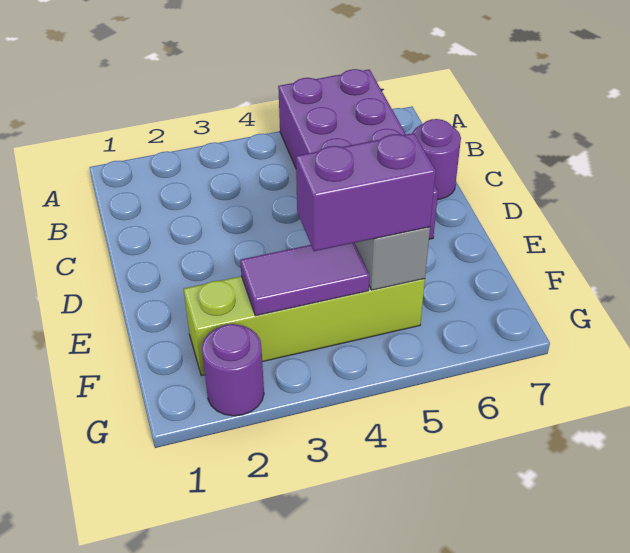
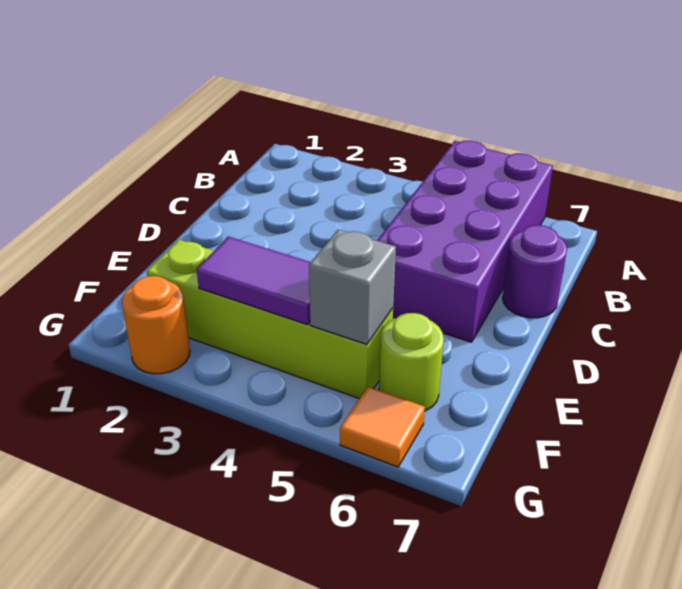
purple brick F4:F5 level 3 -> none
none -> lime round brick F6 level 1
purple round brick G2 level 1 -> orange round brick G2 level 1
none -> orange tile G6 level 1

